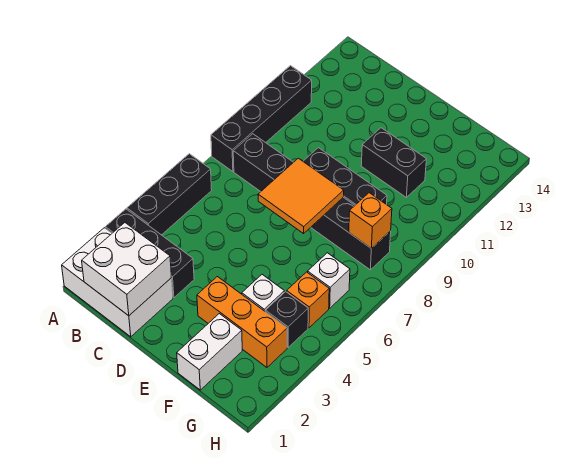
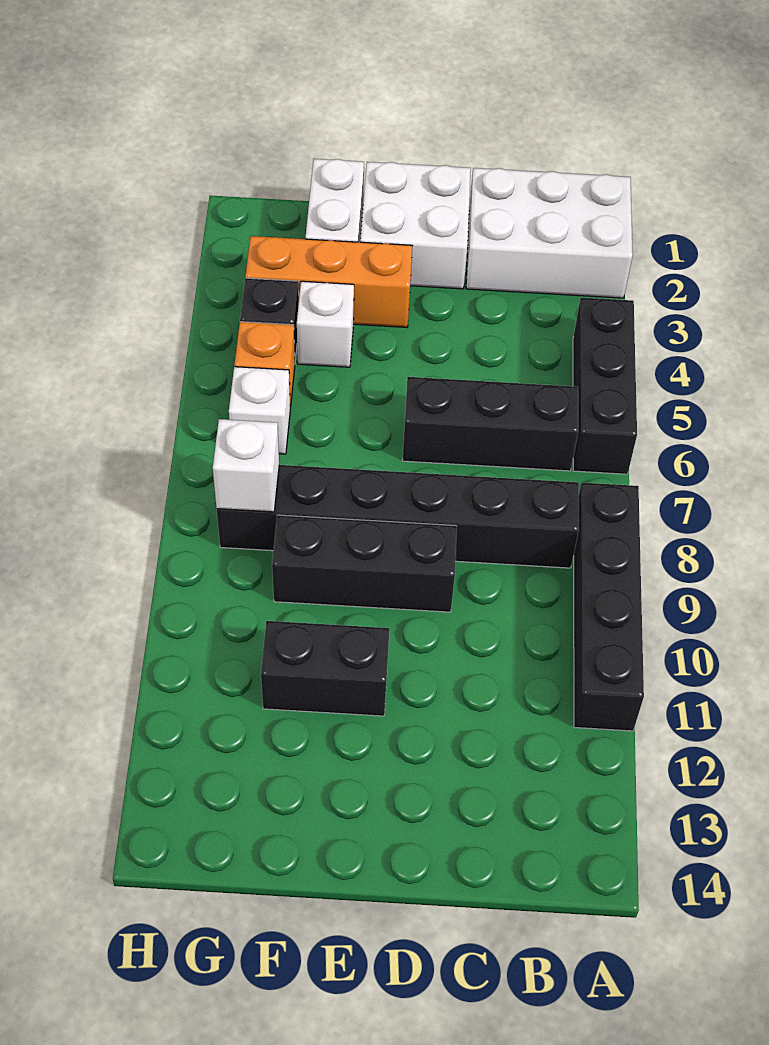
black brick A3:C3 level 1 -> black brick B6:D6 level 1
white brick B1:C2 level 2 -> white brick D1:E2 level 1
orange tile D7:E8 level 2 -> none
orange brick G8 level 2 -> white brick G8 level 2

